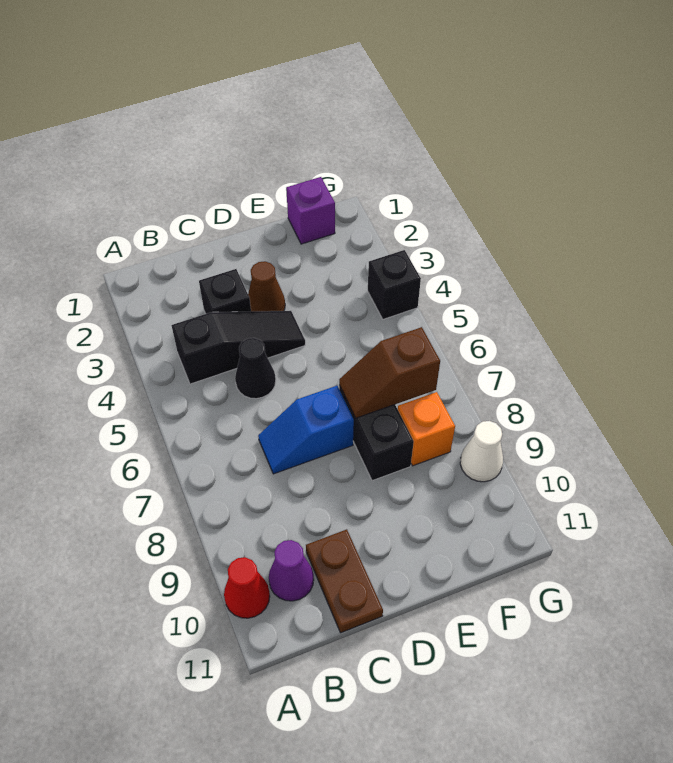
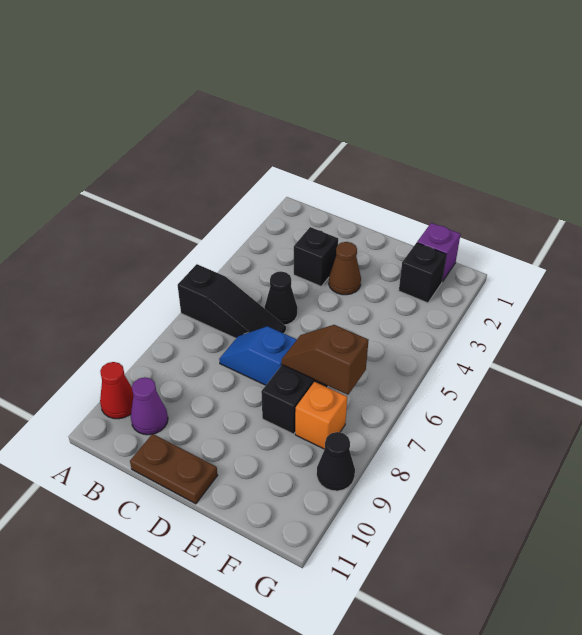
black slope B4:D4 level 1 top B -> black slope A6:C6 level 1 top A
brown plate C10:C11 level 1 -> brown plate C11:D11 level 1
black brick G4 level 1 -> black brick F2 level 1
white cone G9 level 1 -> black cone G9 level 1

